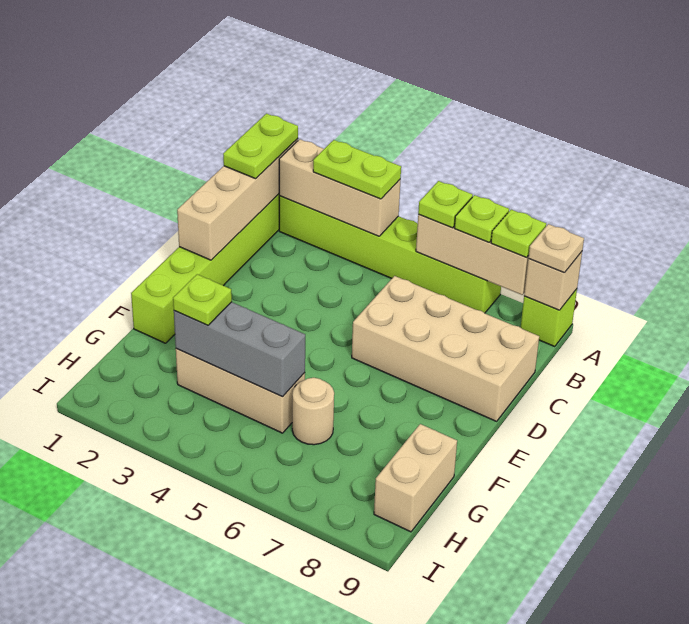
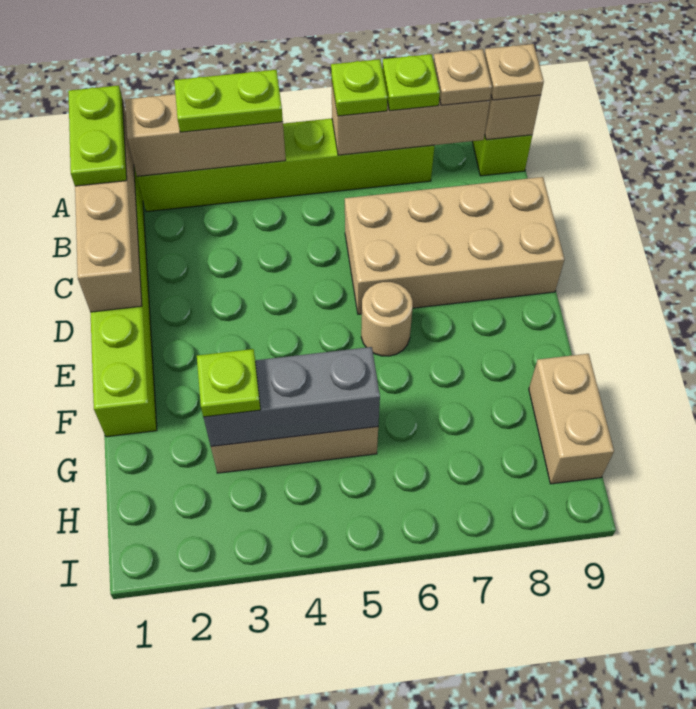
lime plate A8 level 3 -> tan plate A8 level 3
tan round brick G6 level 1 -> tan round brick E6 level 1

